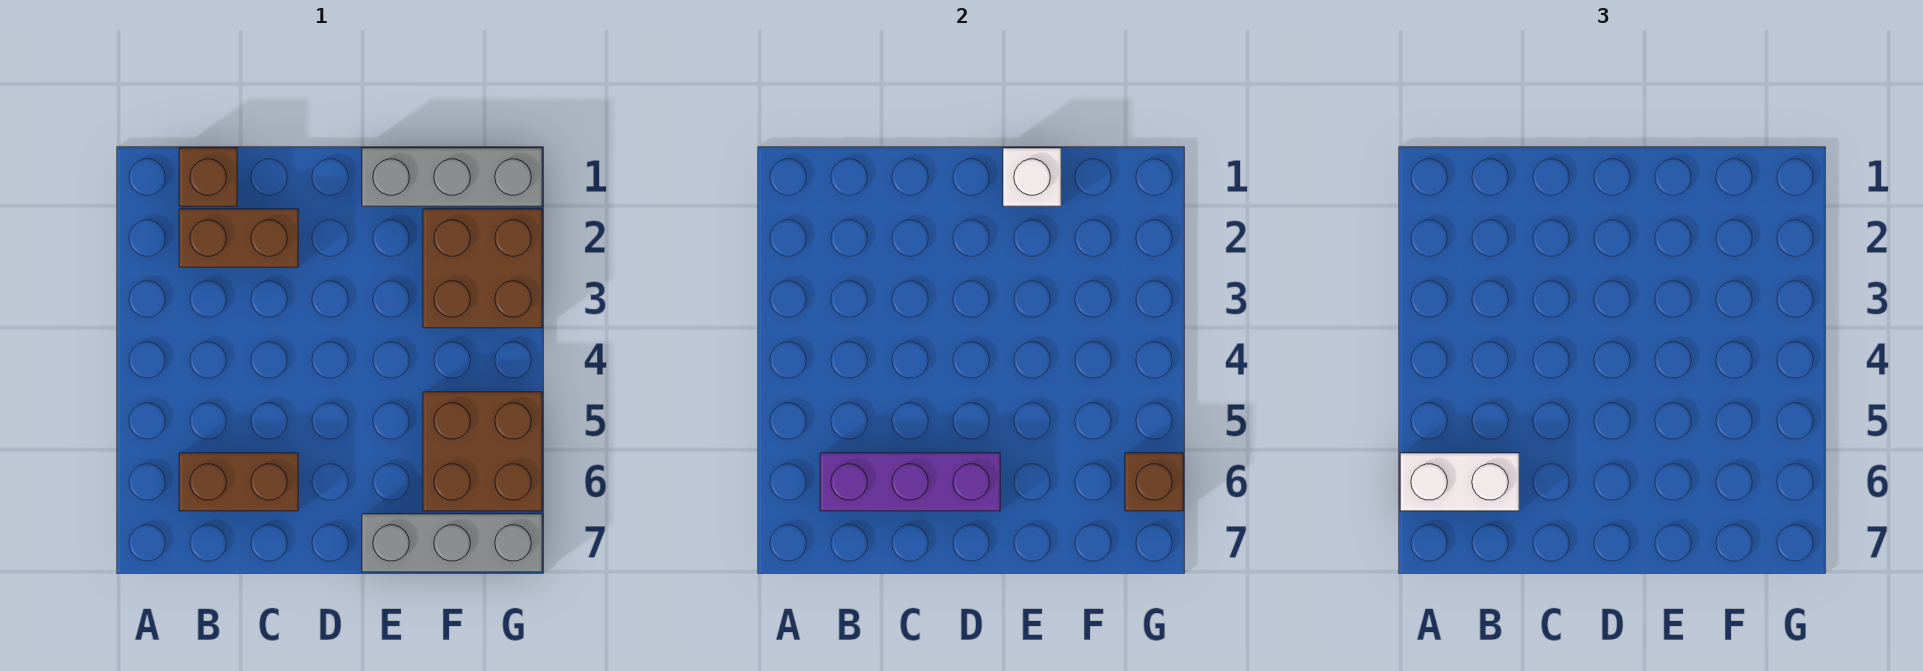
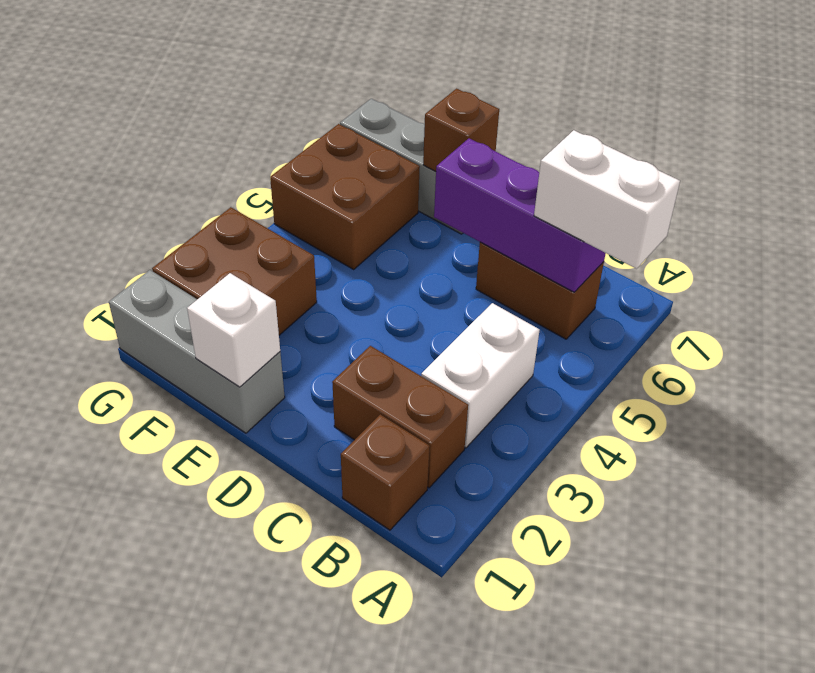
none -> white brick B3:B4 level 1
brown brick G6 level 2 -> brown brick E7 level 2

